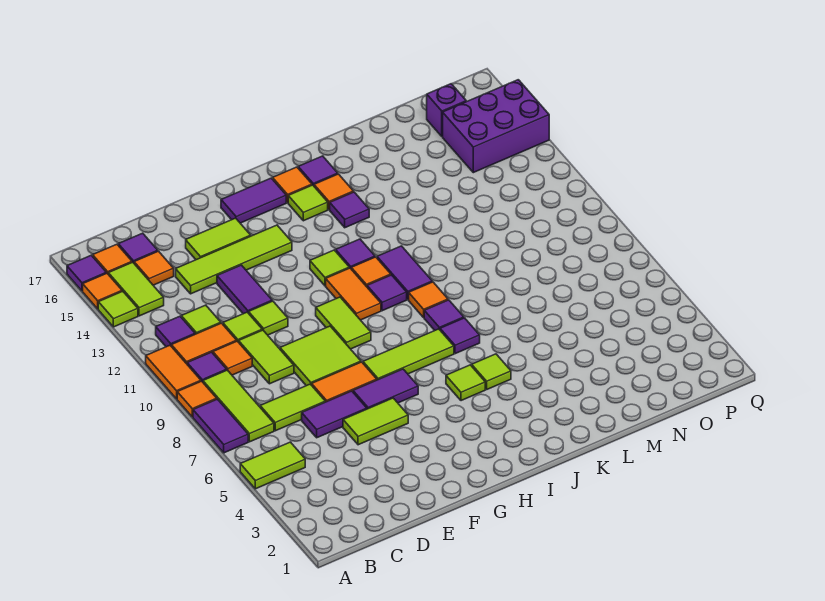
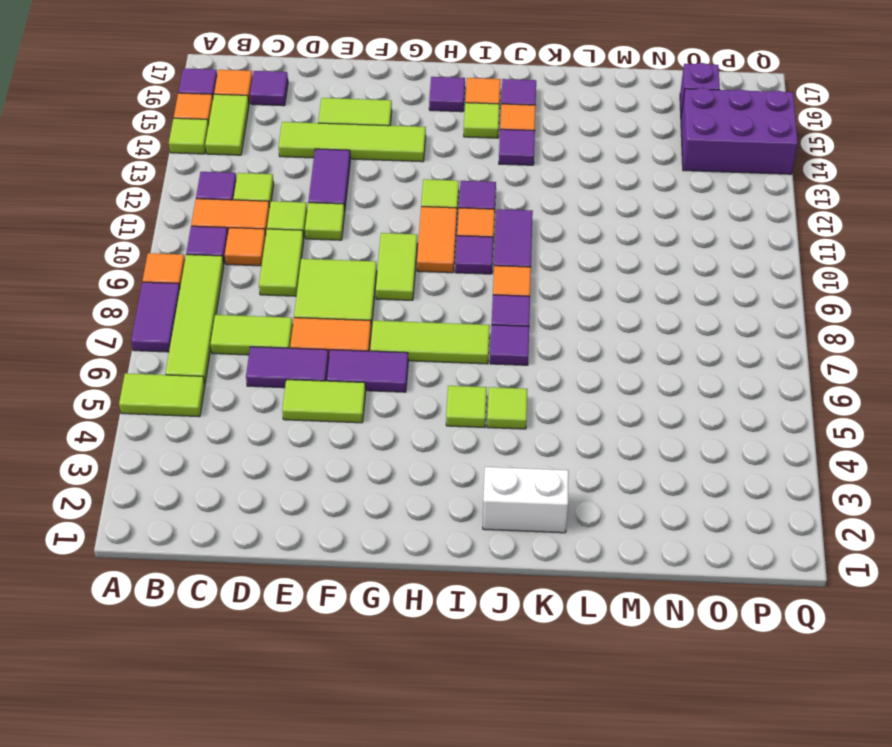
orange tile A10:A11 level 1 -> none
lime tile B7:B9 level 1 -> lime tile B6:B9 level 1
orange tile C15 level 1 -> none
purple tile G16:H16 level 1 -> purple tile H16 level 1
none -> white brick J2:K2 level 1

